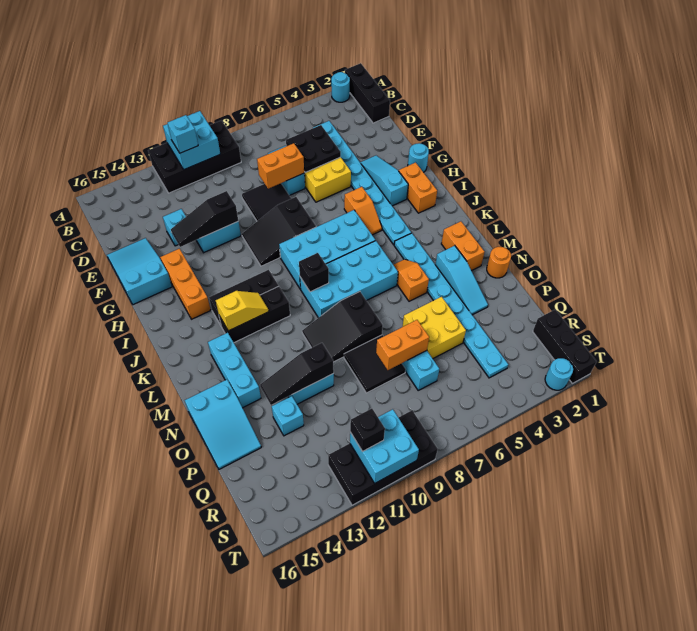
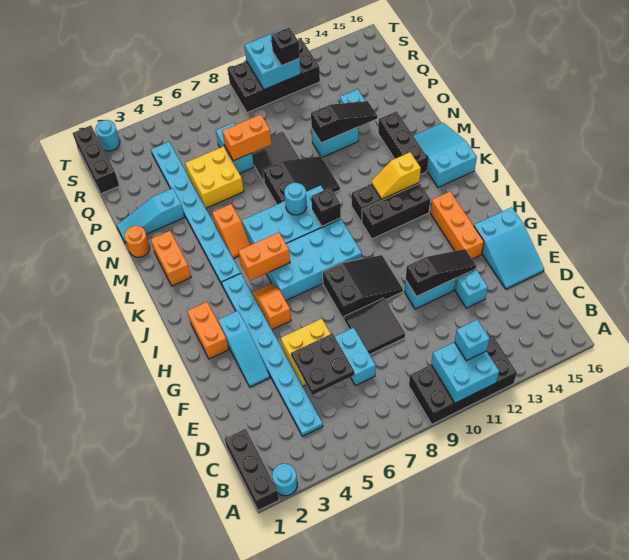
orange brick E7:E8 level 2 -> orange brick J5:J6 level 2
cyan round brick G1 level 1 -> cyan round brick L8 level 2
cyan brick L14:N14 level 1 -> black brick L14:N14 level 1
cyan slope M3:O3 level 1 top M -> cyan slope O1:O3 level 1 top 3
cyan slope N15:P16 level 1 top N -> cyan slope K15:M16 level 1 top K

